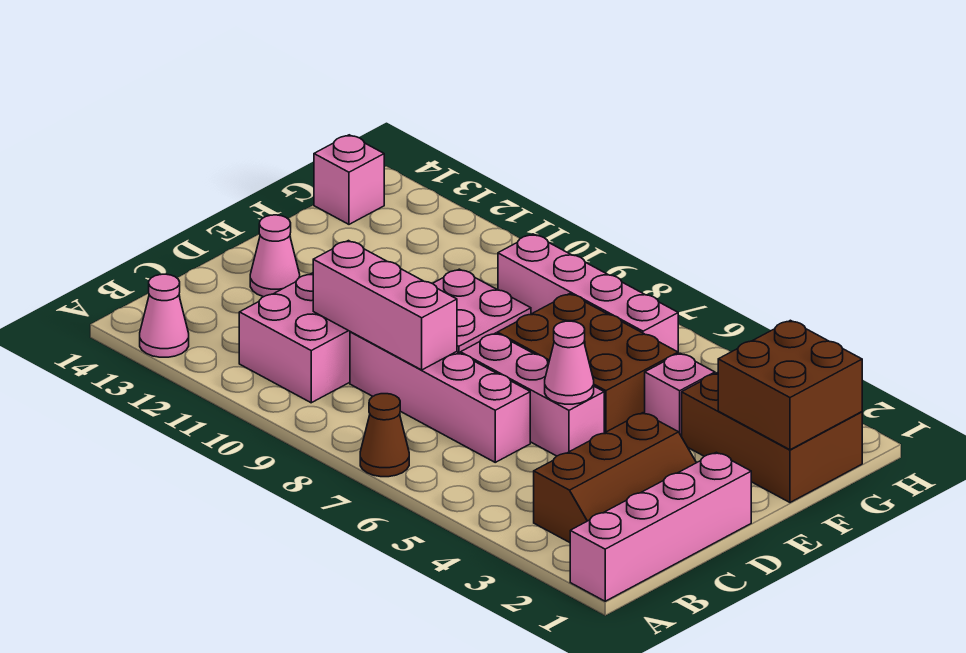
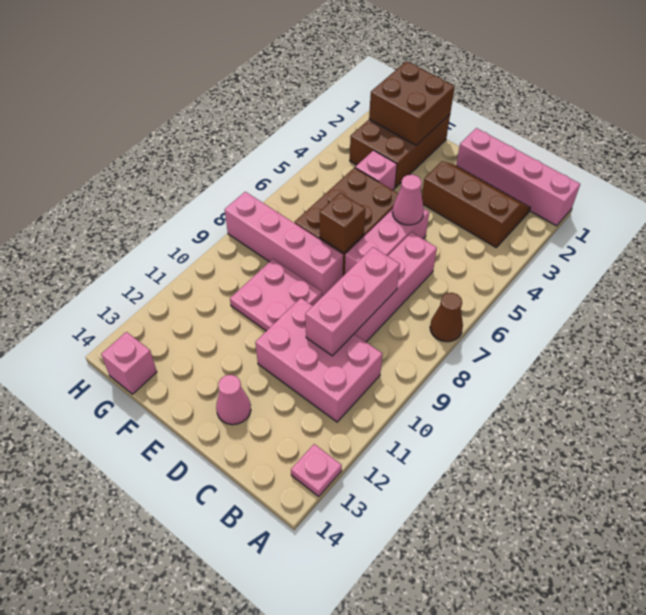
pink cone A13 level 1 -> pink plate A13 level 1
none -> brown brick E7 level 2
pink brick G6:G9 level 1 -> pink brick E8:H8 level 1

